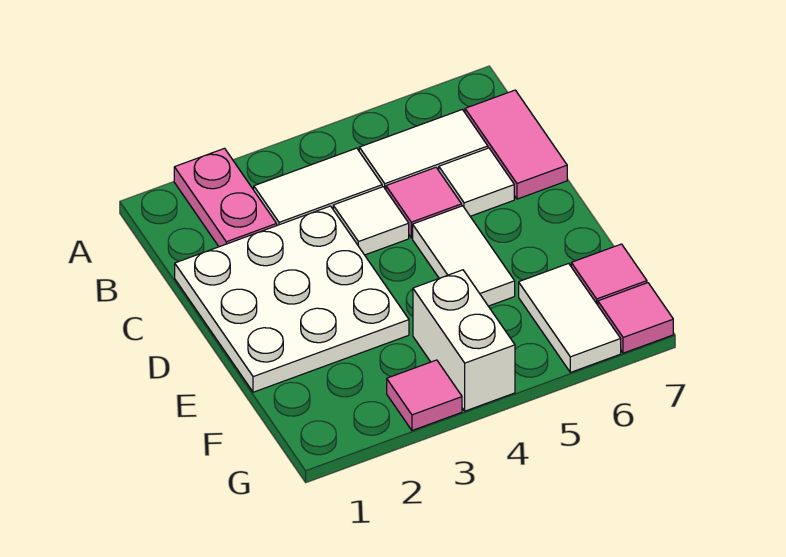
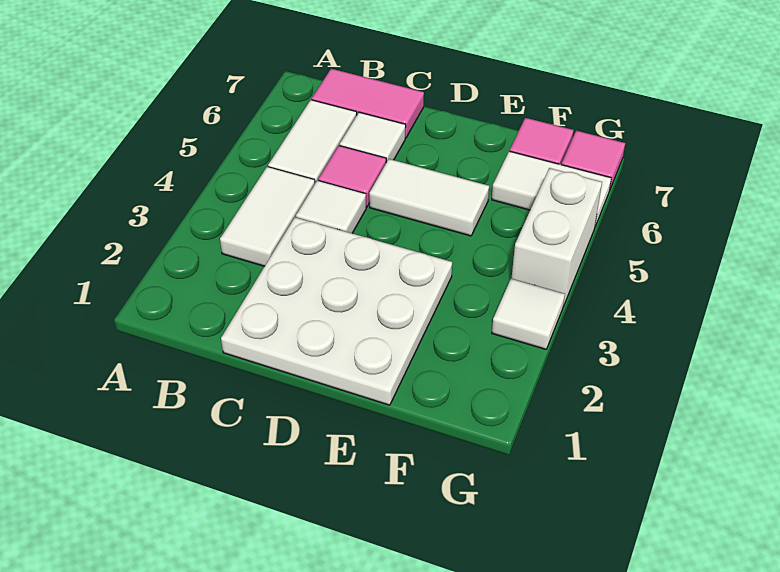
pink plate A2:B2 level 1 -> none
white brick F4:G4 level 1 -> white brick G4:G5 level 1
pink tile G3 level 1 -> white tile G3 level 1

